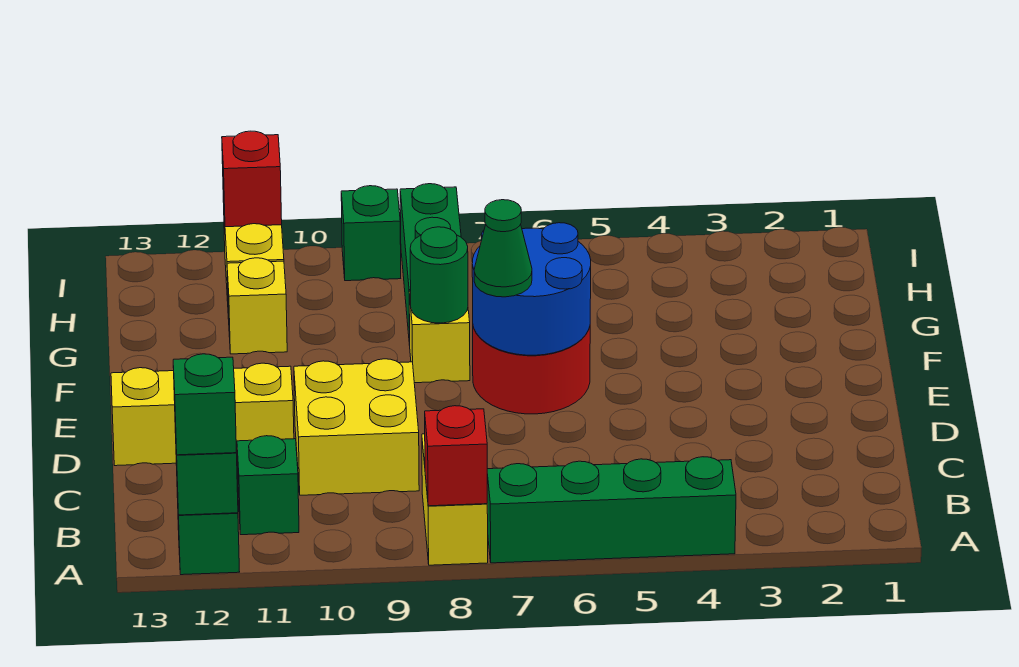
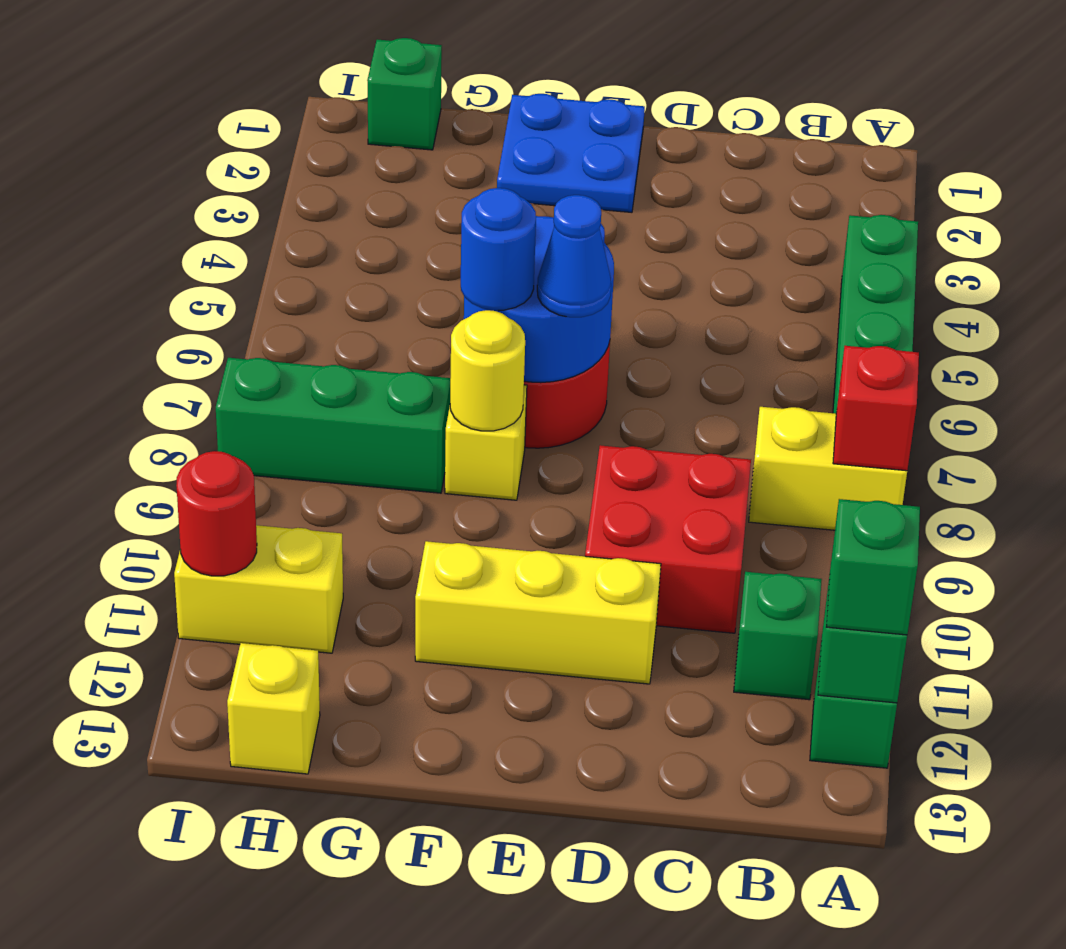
yellow brick C9:D10 level 1 -> red brick C9:D10 level 1
yellow brick D11:D13 level 1 -> yellow brick D11:F11 level 1
none -> blue plate E1:F2 level 1
green cone E7 level 3 -> blue cone E7 level 3
none -> blue round brick F7 level 3
green round brick F8 level 2 -> yellow round brick F8 level 2
yellow brick G11 level 1 -> yellow brick H13 level 1
green brick I9 level 1 -> green brick H1 level 1
red brick I11 level 2 -> red round brick I11 level 2

